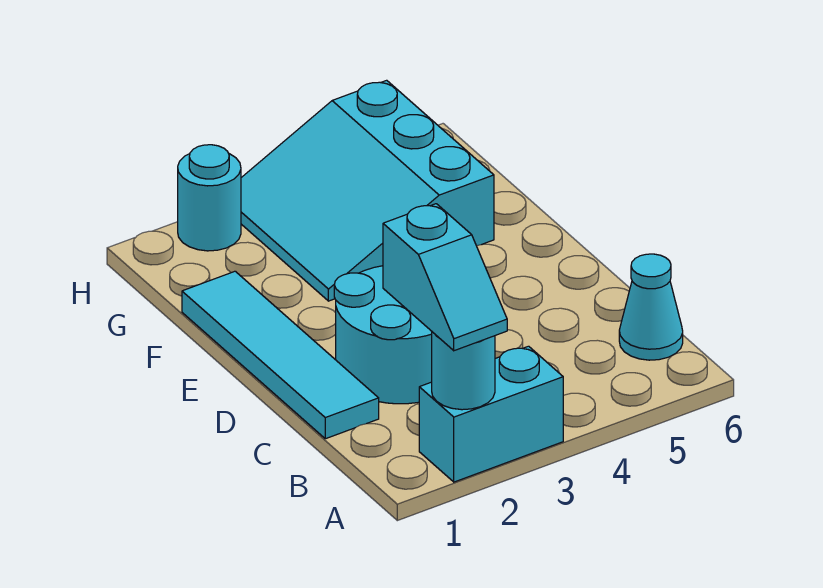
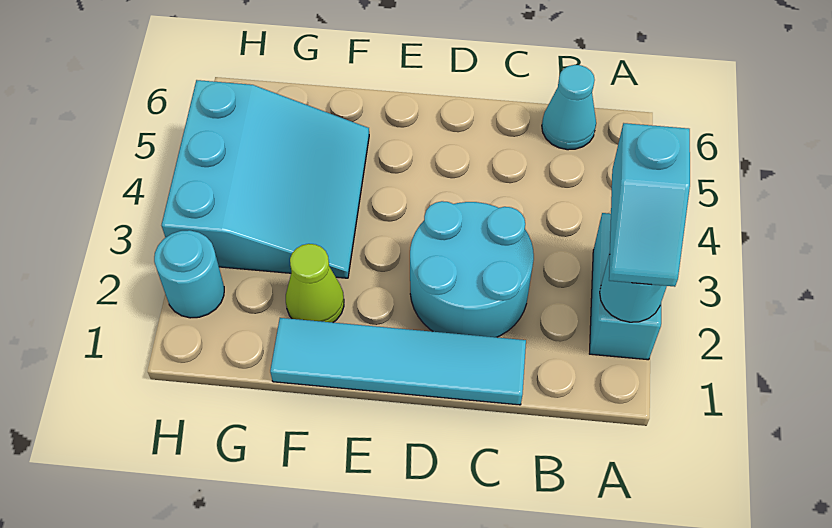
cyan slope A2:B2 level 3 top B -> cyan slope A2:A3 level 3 top 3
none -> lime cone F2 level 1
cyan slope F3:H5 level 1 top 5 -> cyan slope F3:H5 level 1 top H

